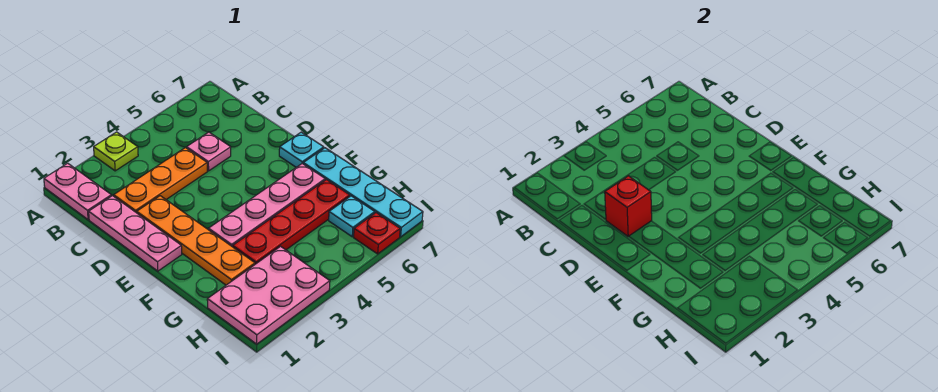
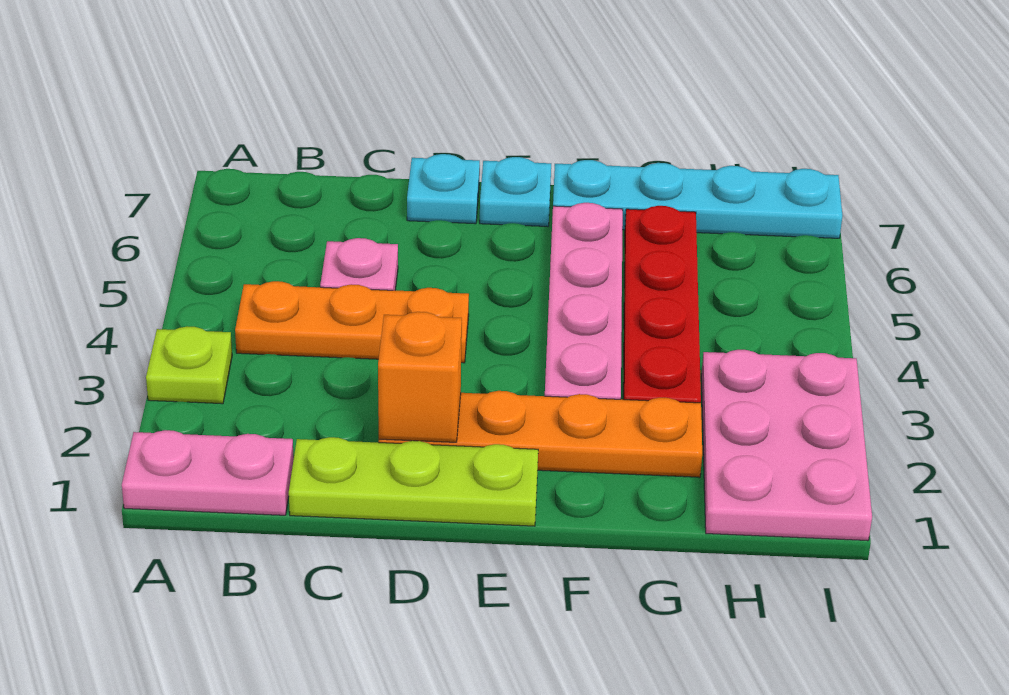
pink plate C1:E1 level 1 -> lime plate C1:E1 level 1
orange plate C2:C4 level 1 -> orange plate B4:D4 level 1
red brick D2 level 2 -> orange brick D2 level 2
cyan plate H6 level 1 -> cyan plate D7 level 1
red plate I6 level 1 -> none

